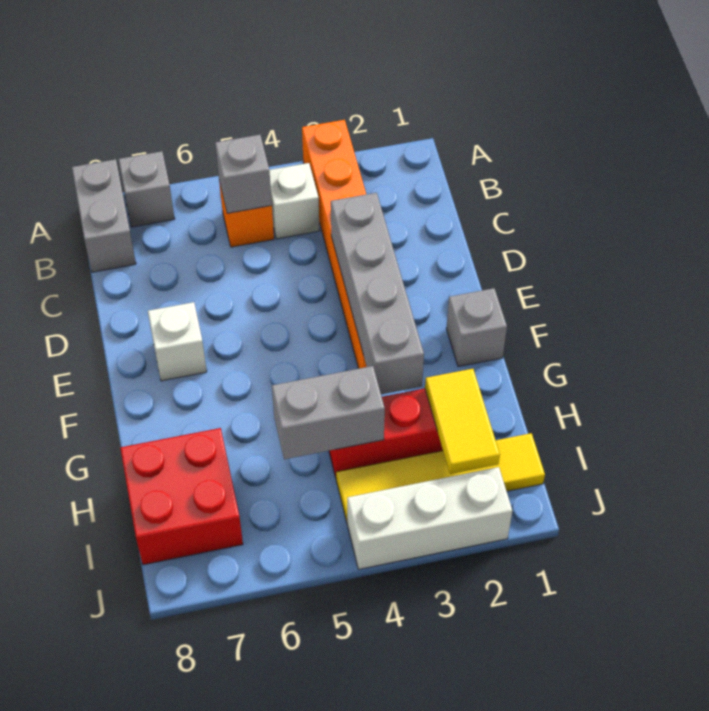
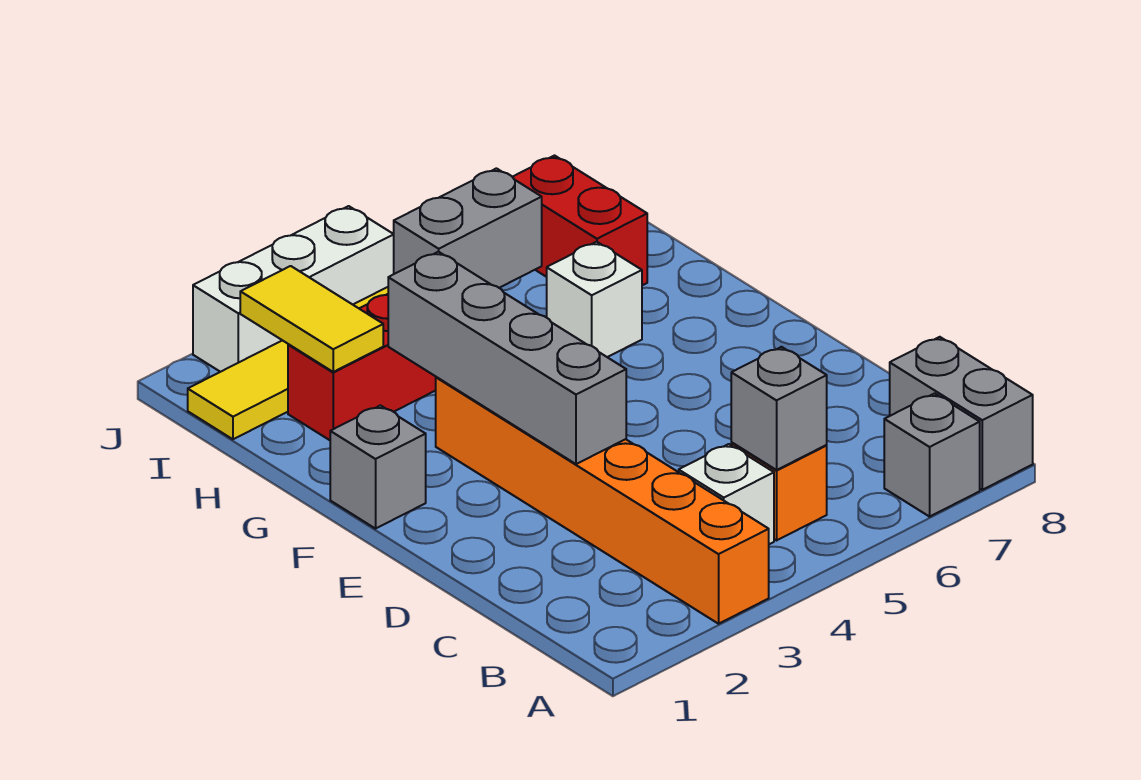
white brick E7 level 1 -> white brick G6 level 1
red brick H7:I8 level 1 -> red brick H7:I7 level 1

